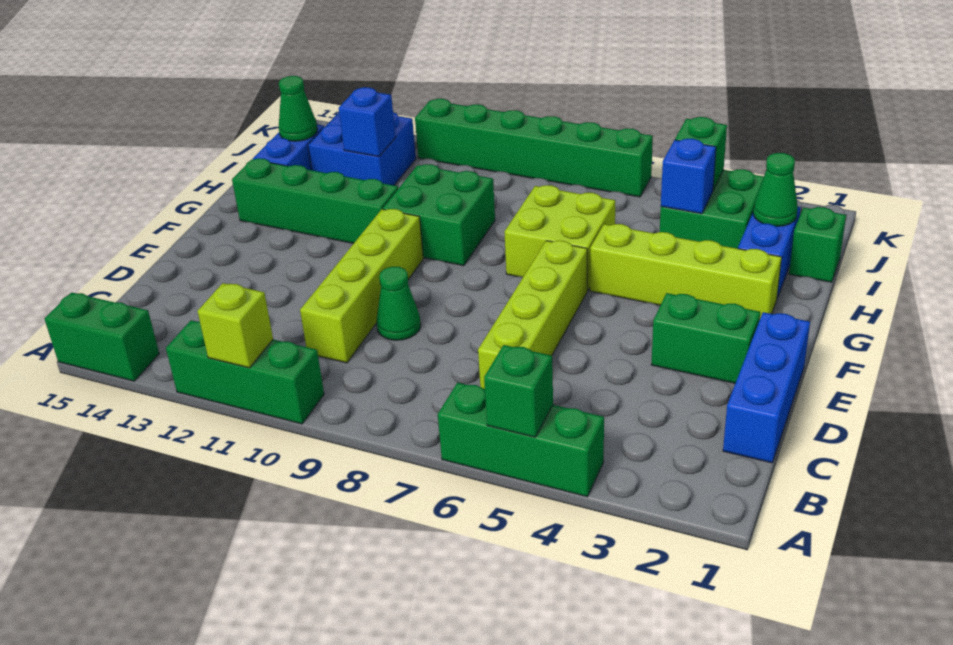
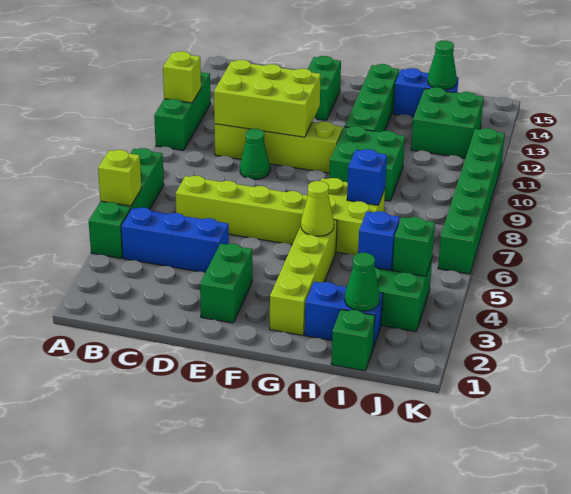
green brick A4:A6 level 1 -> green brick A4:A7 level 1
green brick A5 level 2 -> lime brick A5 level 2
green brick A14:A15 level 1 -> green brick E13:E14 level 1
blue brick C1:E1 level 1 -> blue brick B4:D4 level 1
none -> lime brick C10:E11 level 2
none -> lime cone G5 level 2
blue brick I12:J13 level 1 -> green brick I12:J13 level 1
blue brick I12 level 2 -> blue brick H7 level 2

